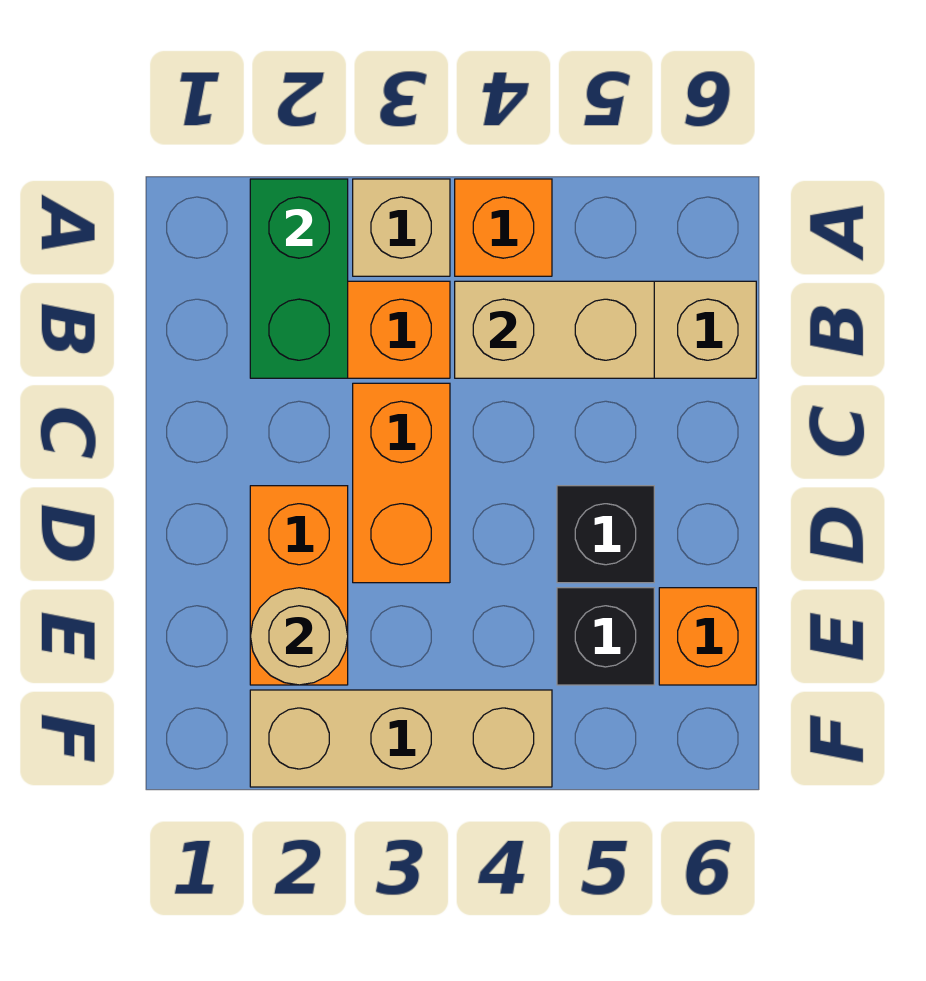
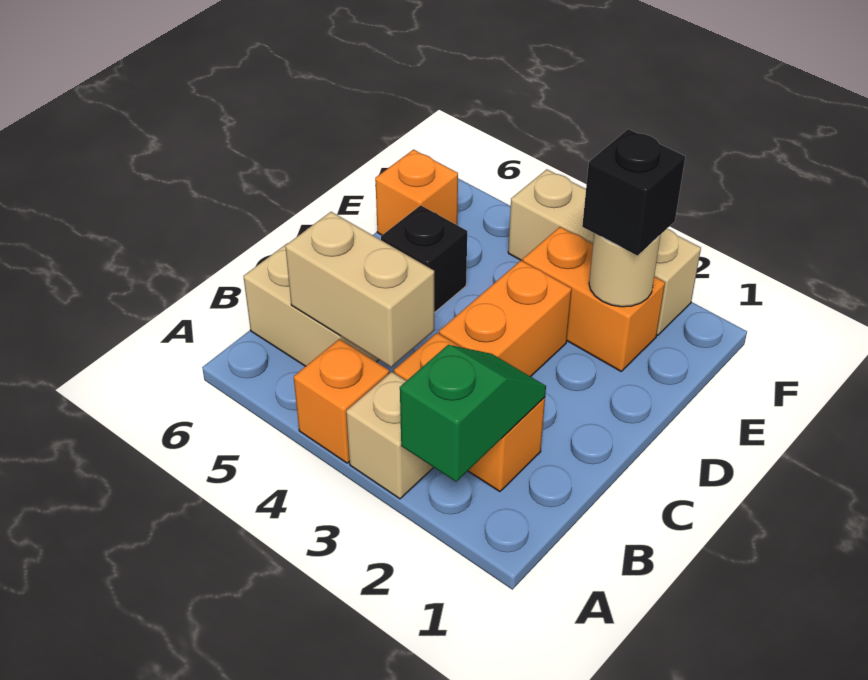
green brick A2:B2 level 2 -> green slope A2:B2 level 2 top A
orange brick D2:E2 level 1 -> orange brick E2:E3 level 1
black brick E5 level 1 -> black brick E2 level 3

